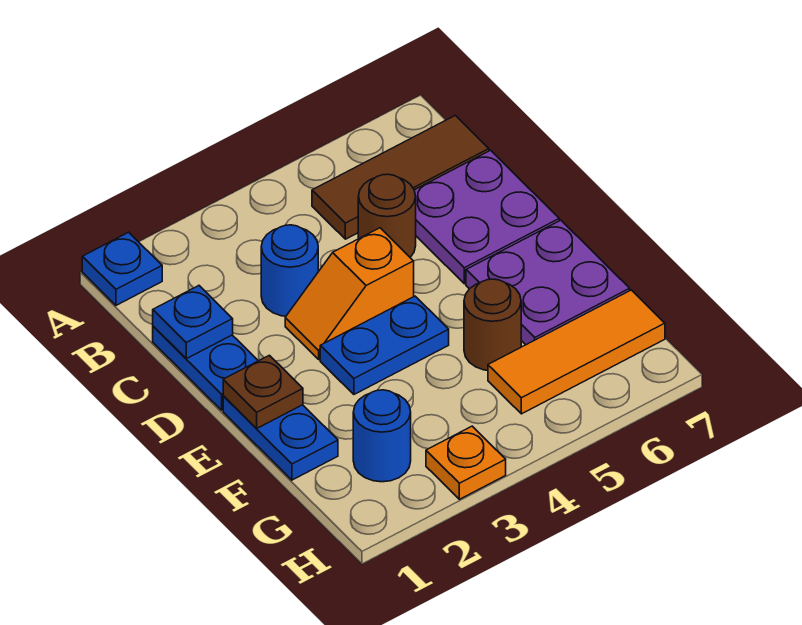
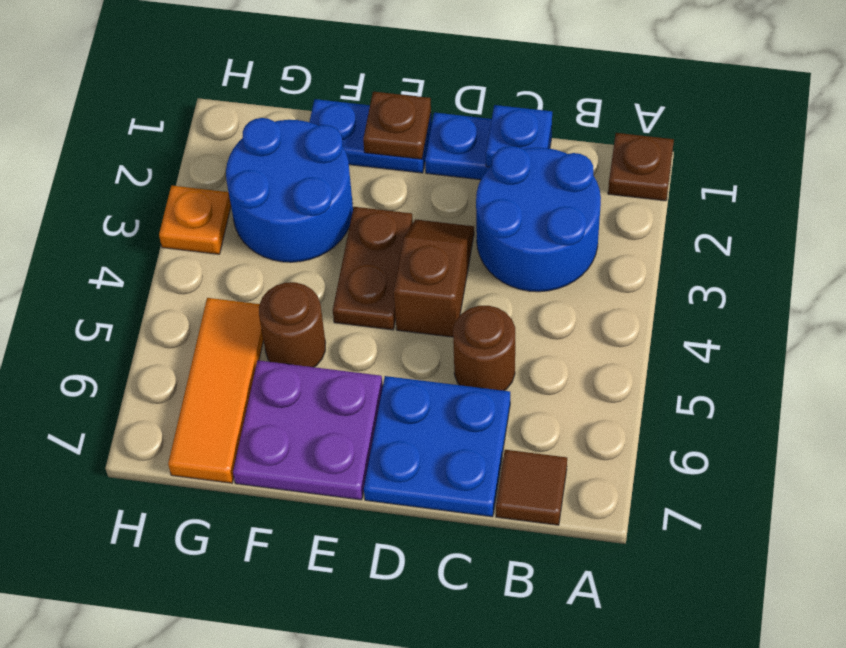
blue plate A1 level 1 -> brown plate A1 level 1
brown tile B5:B7 level 1 -> brown tile B7 level 1
blue round brick C3 level 1 -> blue round brick B2:C3 level 1
purple plate C6:D7 level 1 -> blue plate C6:D7 level 1
orange slope D3:D4 level 1 top 4 -> brown slope D3:D4 level 1 top 4
blue plate E3:E4 level 1 -> brown plate E3:E4 level 1
blue round brick G2 level 1 -> blue round brick F2:G3 level 1

